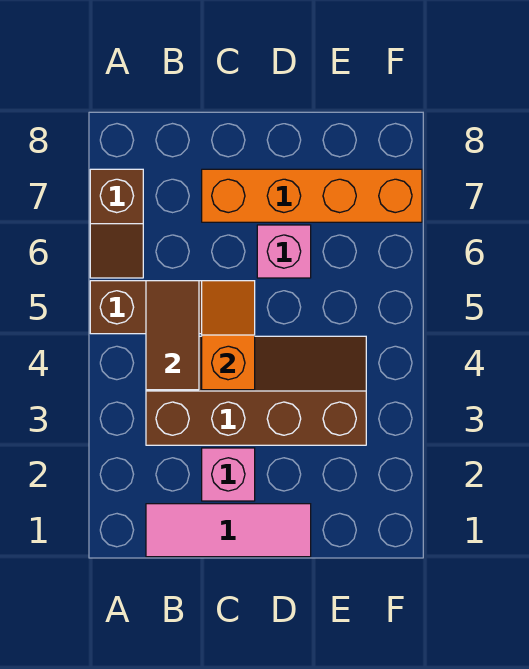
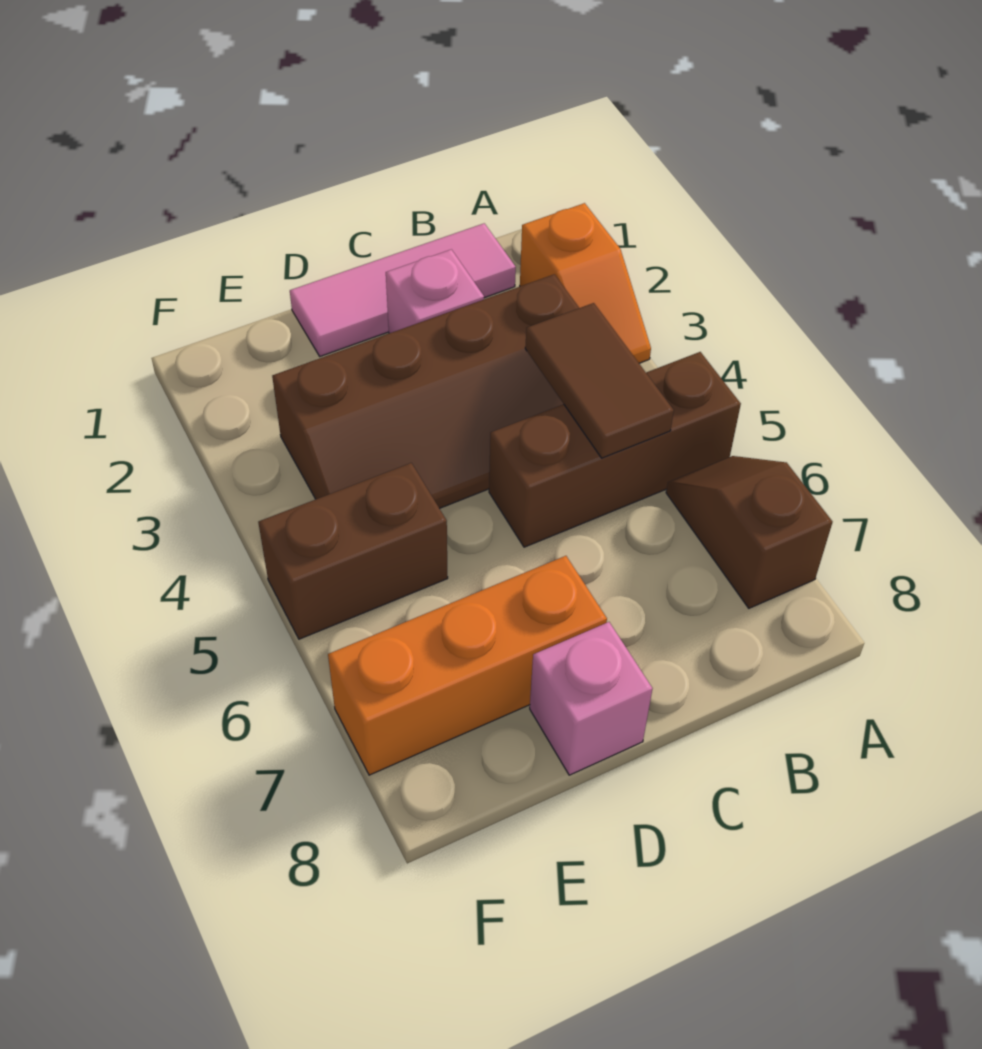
orange slope C4:C5 level 2 top 4 -> orange slope A2:A3 level 1 top 2
orange brick C7:F7 level 1 -> orange brick D7:F7 level 1
pink brick D6 level 1 -> pink brick D8 level 1
none -> brown brick E5:F5 level 1

